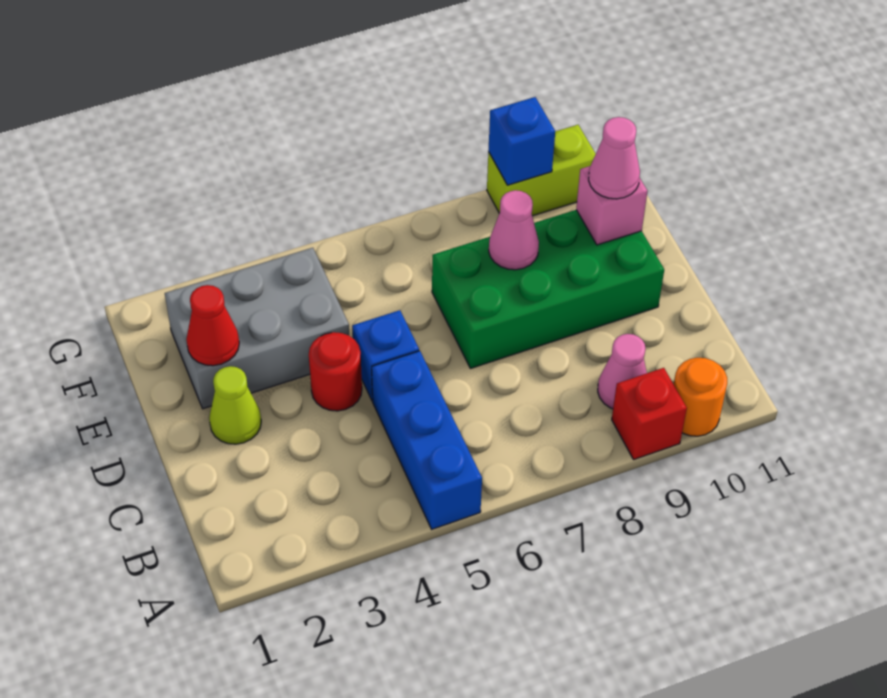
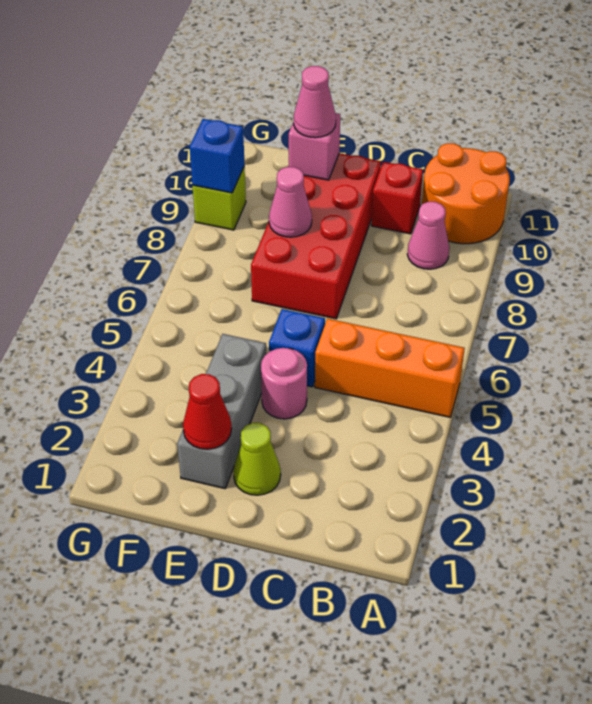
blue brick A5:C5 level 1 -> orange brick A5:C5 level 1
red brick A9 level 1 -> red brick C10 level 1
orange round brick A10 level 1 -> orange round brick A10:B11 level 1
red round brick D4 level 1 -> pink round brick D4 level 1
green brick D7:E10 level 1 -> red brick D7:E10 level 1
grey brick E2:F4 level 1 -> grey brick E2:E4 level 1
lime brick G9:G10 level 1 -> lime brick G9 level 1

